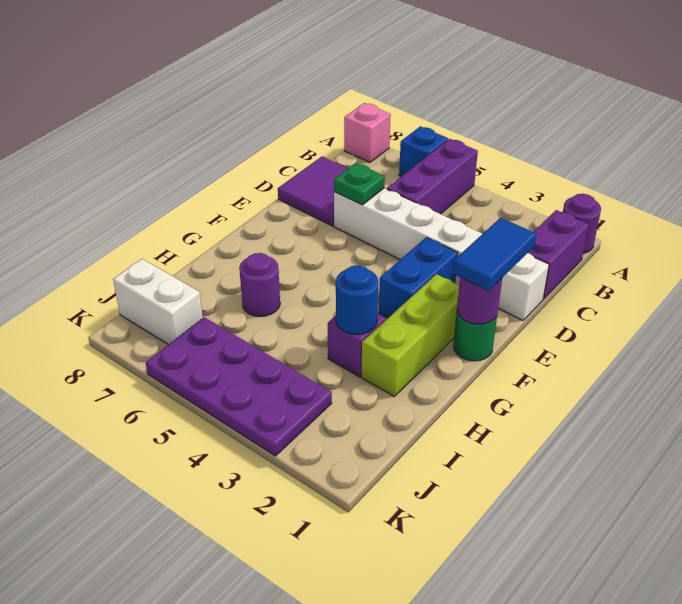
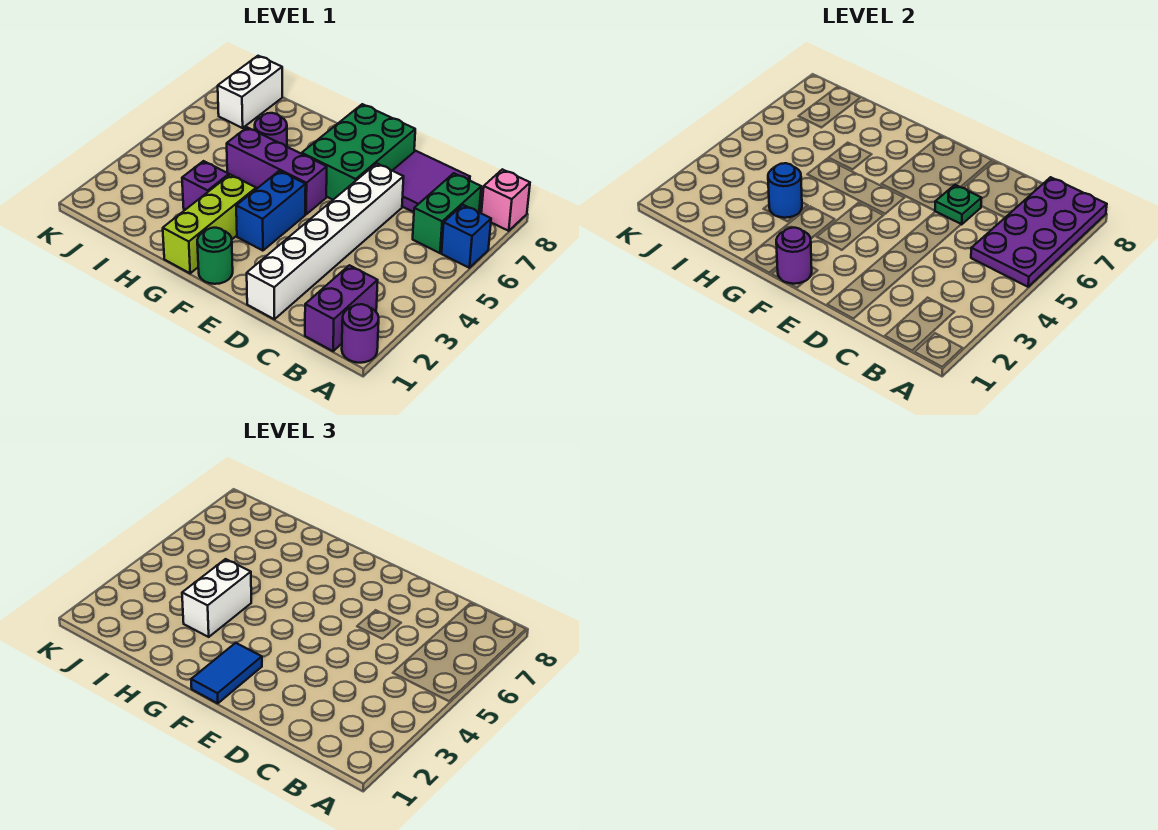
purple brick A5:C5 level 1 -> purple brick F5:H5 level 1
purple brick B1:C1 level 1 -> purple brick B1:B2 level 1
none -> green brick B6:B7 level 1
blue tile E1:F1 level 3 -> blue tile F1:F2 level 3
blue brick E3:F3 level 1 -> blue brick F3:F4 level 1
none -> green brick E6:F8 level 1
lime brick F2:H2 level 1 -> lime brick G1:G3 level 1
none -> white brick H3:H4 level 3
purple plate J3:K6 level 1 -> purple plate A5:B8 level 2

